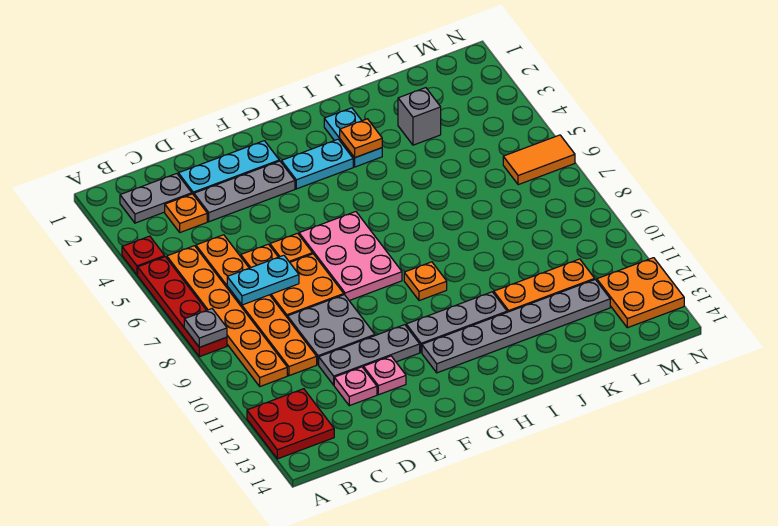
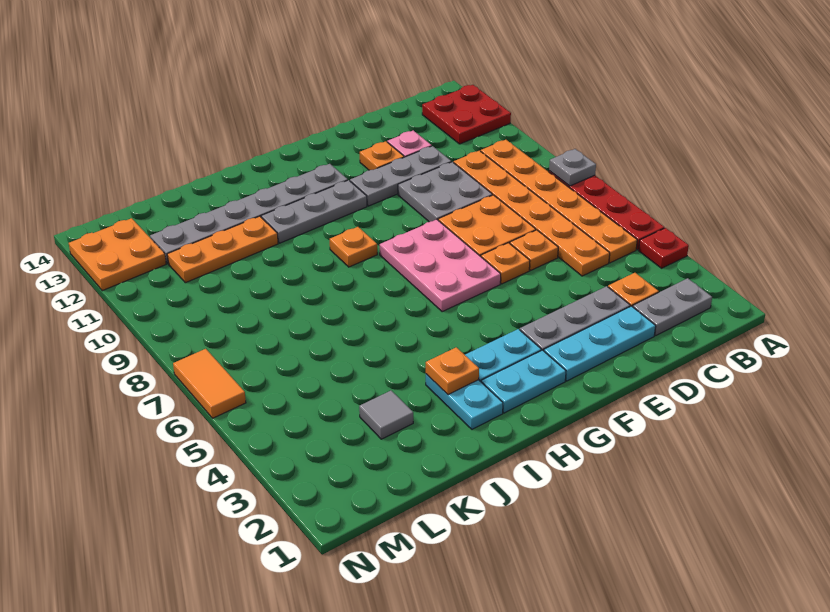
cyan plate C7:D7 level 2 -> cyan plate G2:H2 level 1
pink plate E12 level 1 -> orange plate E12 level 1
grey brick K3 level 1 -> grey tile K3 level 1
orange tile M6:N6 level 1 -> orange tile N6:N7 level 1

